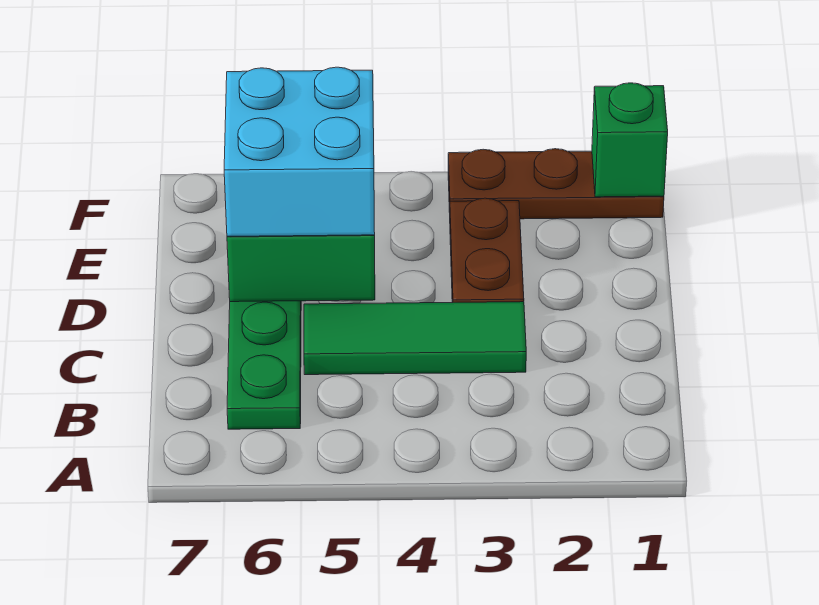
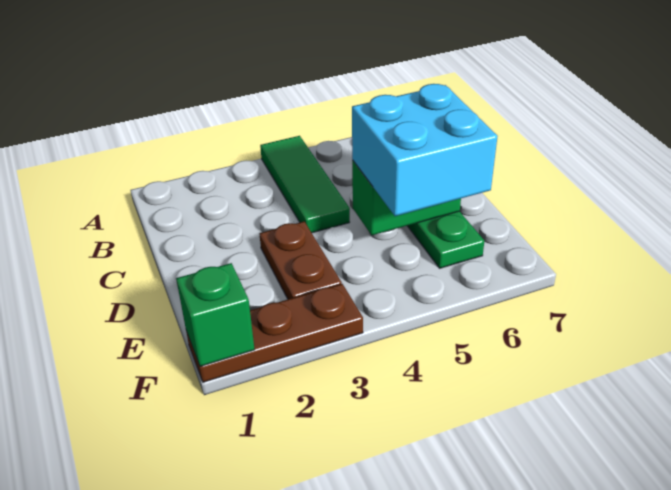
green tile C3:C5 level 1 -> green tile A4:C4 level 1

